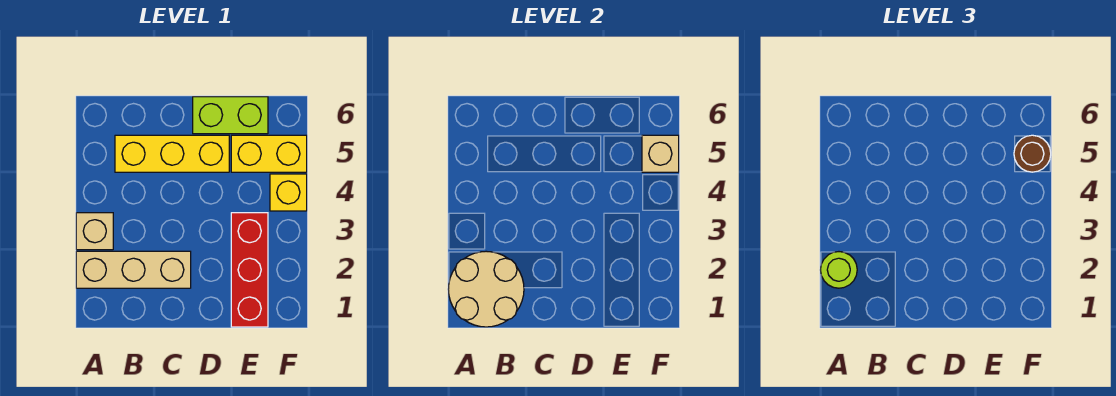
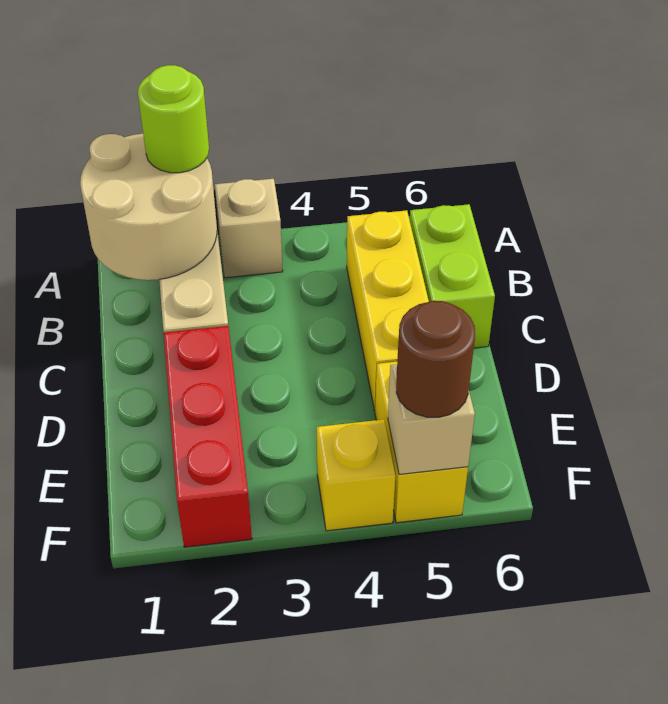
lime brick D6:E6 level 1 -> lime brick B6:C6 level 1
red brick E1:E3 level 1 -> red brick D2:F2 level 1

